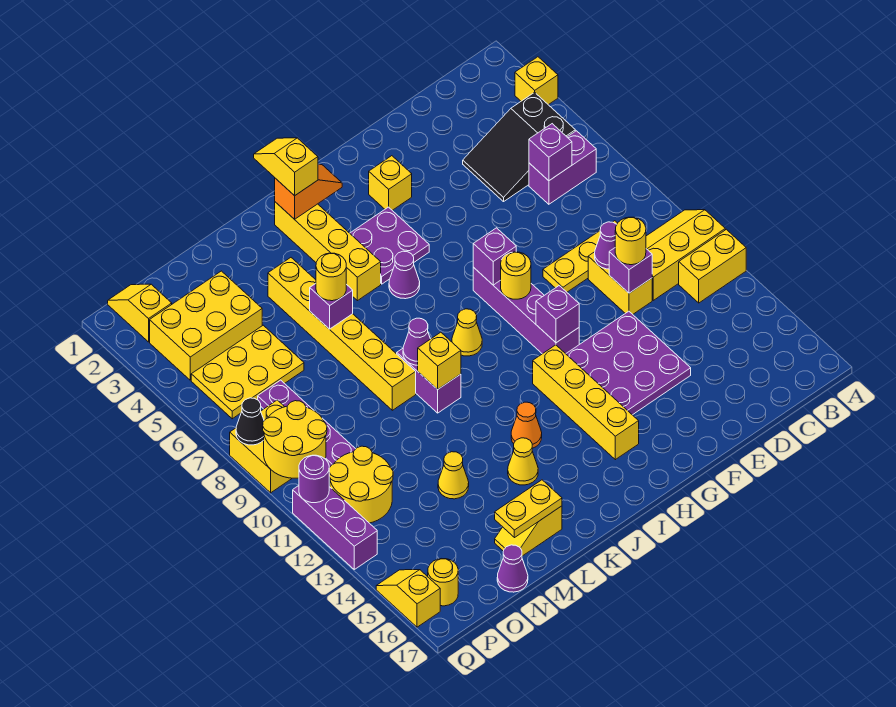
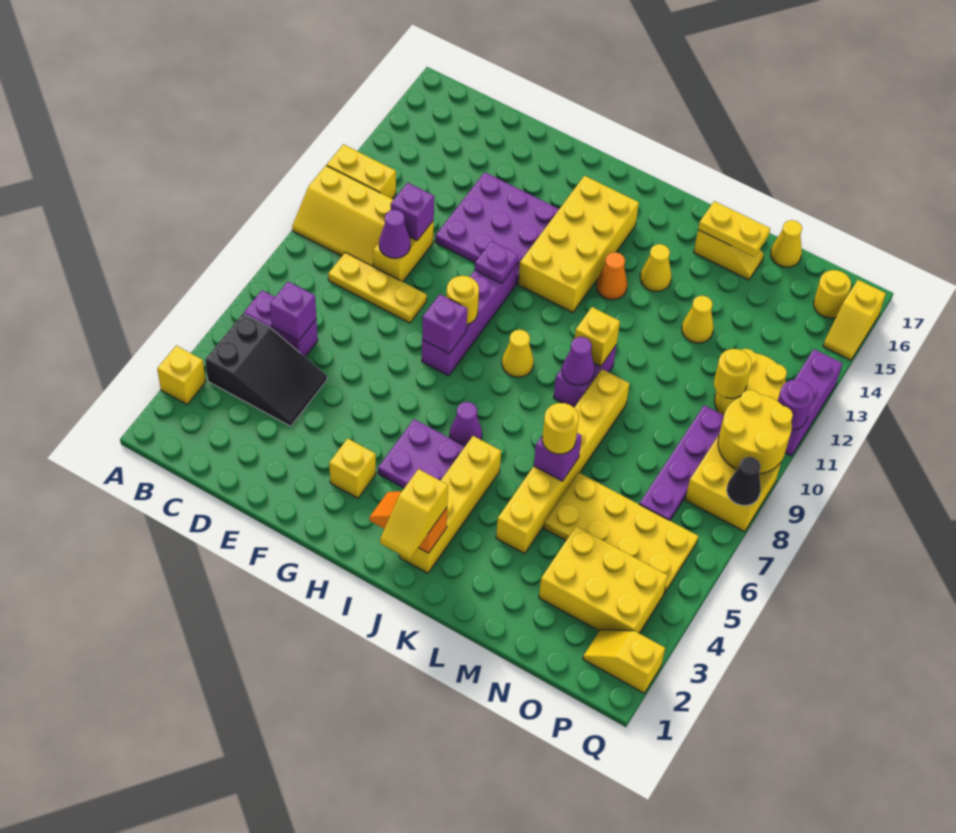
yellow round brick D11 level 3 -> yellow round brick O11 level 2
purple brick G11 level 2 -> purple plate G11 level 2
yellow brick H12:H15 level 1 -> yellow brick H12:I15 level 1
yellow plate N5:P6 level 1 -> yellow plate M5:P6 level 1
purple cone N17 level 1 -> yellow cone N17 level 1
yellow slope P1:P2 level 1 top 2 -> yellow slope P2:Q2 level 1 top Q

